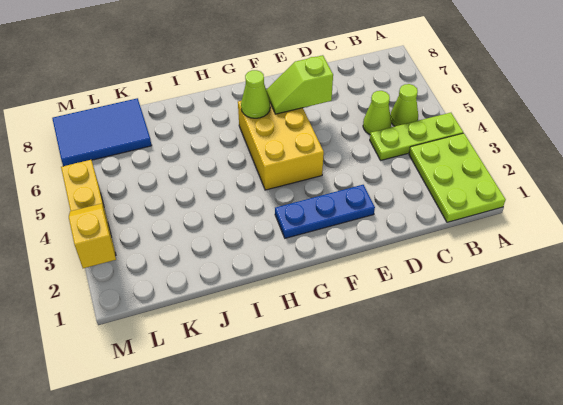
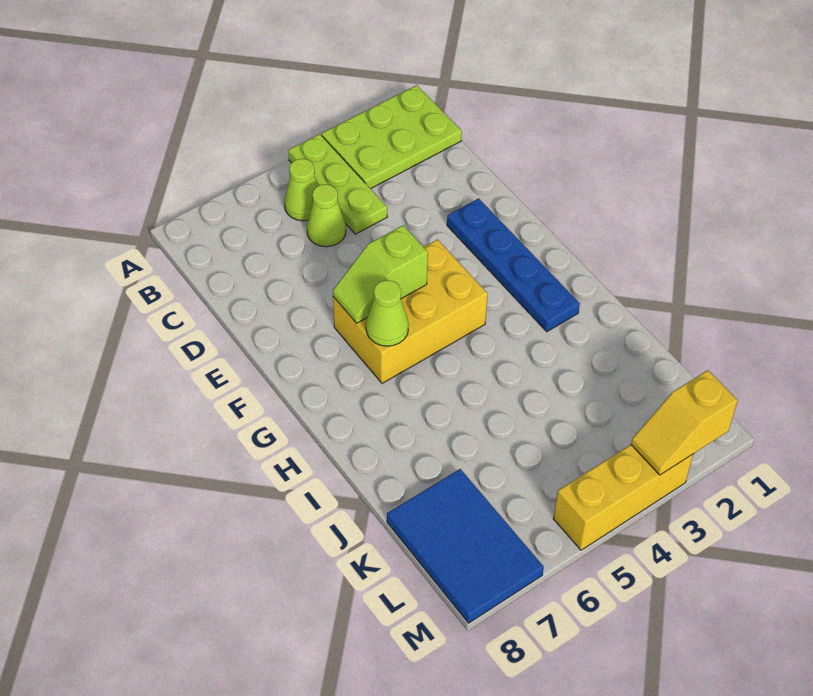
blue plate E2:G2 level 1 -> blue plate E2:H2 level 1
lime slope E6:F6 level 2 top E -> lime slope F5:F6 level 2 top 5

